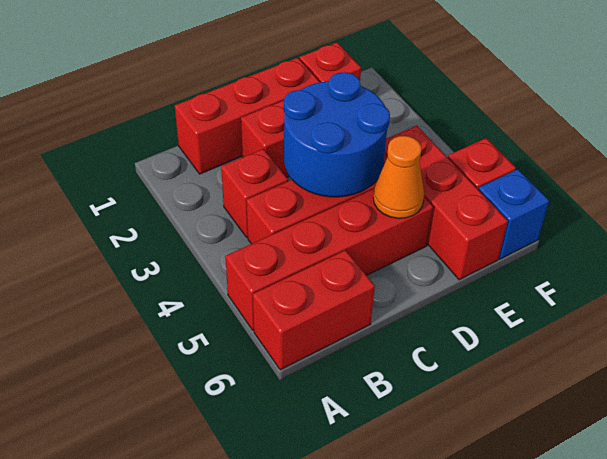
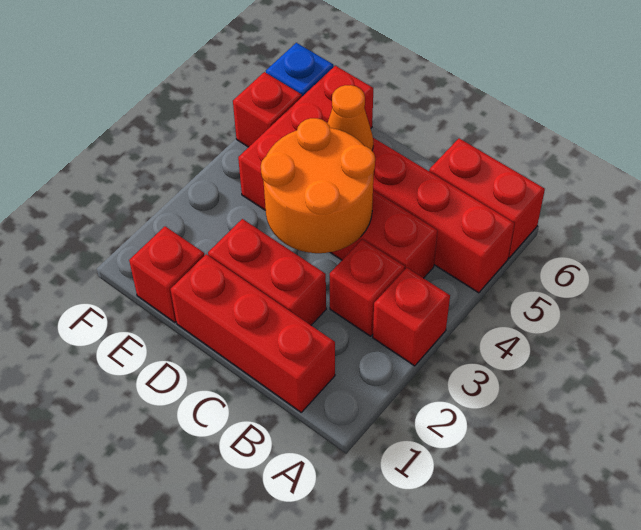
none -> red brick A3 level 1
blue round brick C3:D4 level 2 -> orange round brick C3:D4 level 2

